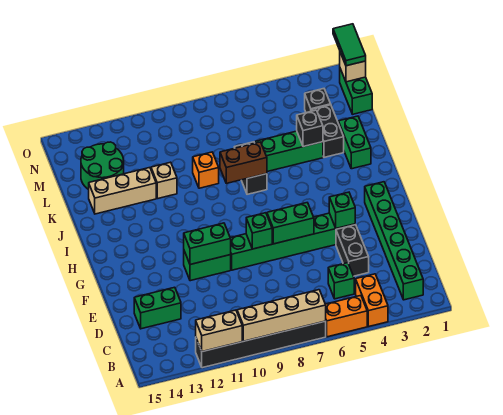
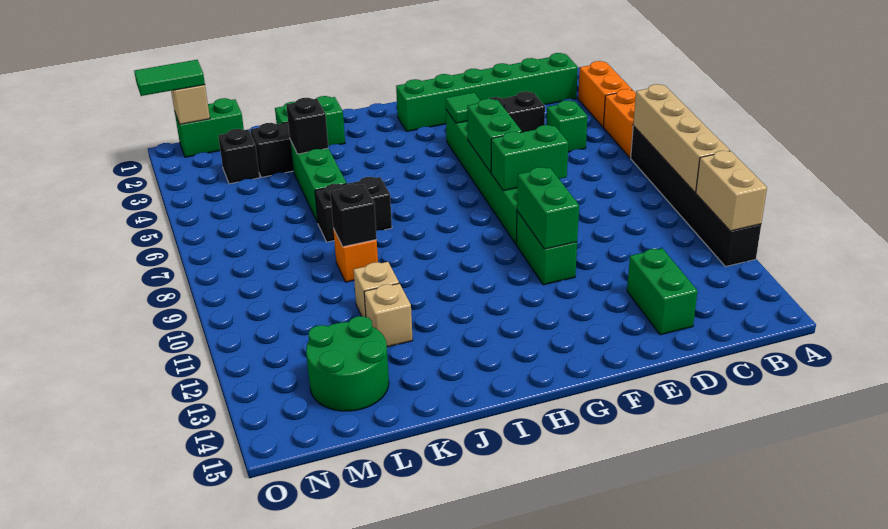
orange brick A4:B4 level 1 -> orange brick A3:A4 level 1
green brick F4 level 2 -> green tile F4 level 2
green brick F8 level 2 -> green brick E8:F8 level 2
brown brick J7:J8 level 2 -> none
none -> black brick K9 level 2
tan brick K12:K14 level 1 -> tan brick K12 level 1

